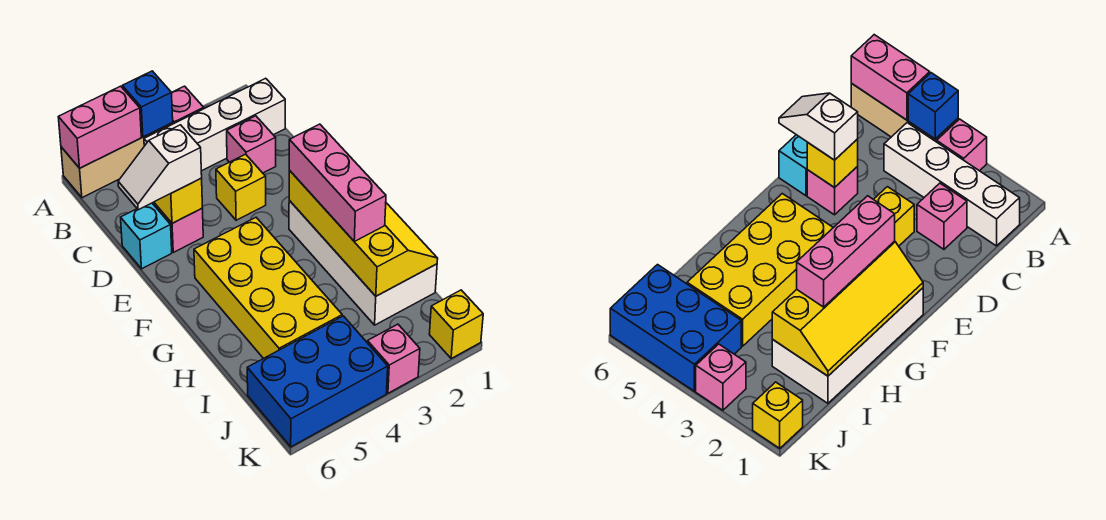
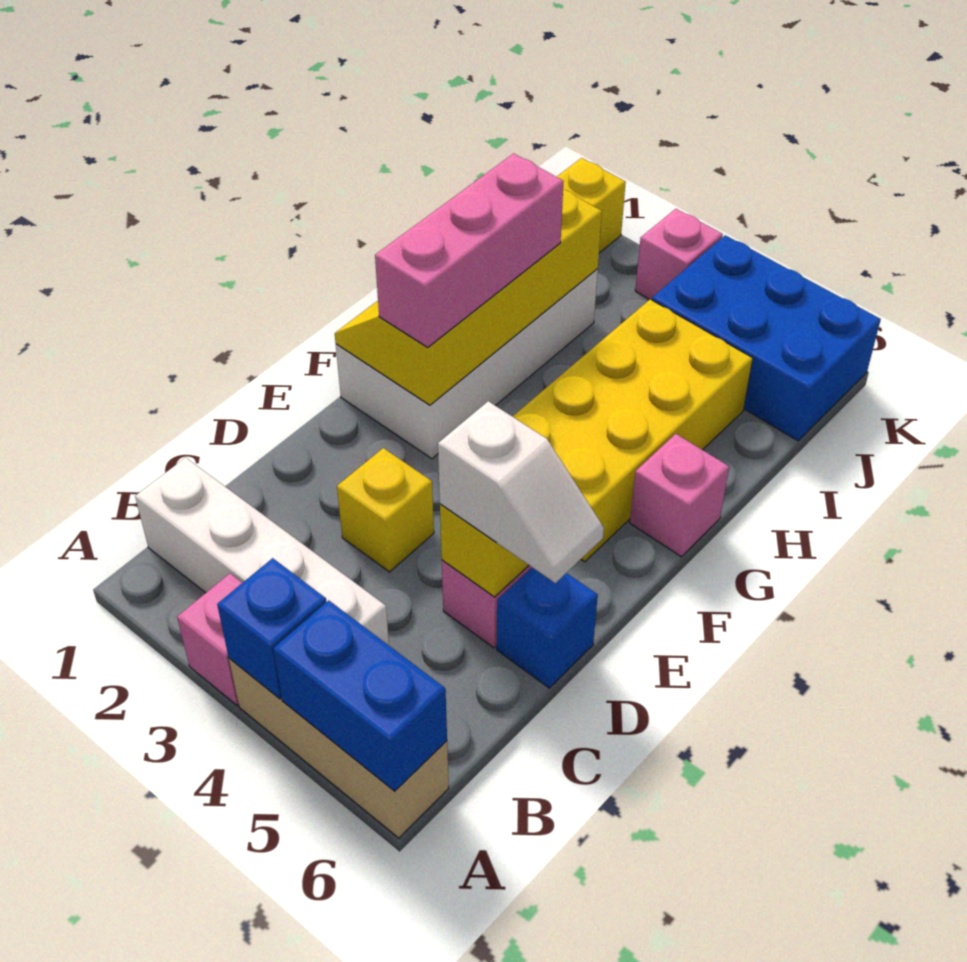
pink brick A5:A6 level 2 -> blue brick A5:A6 level 2
pink brick C2 level 1 -> pink brick G6 level 1
cyan brick D6 level 1 -> blue brick D6 level 1

